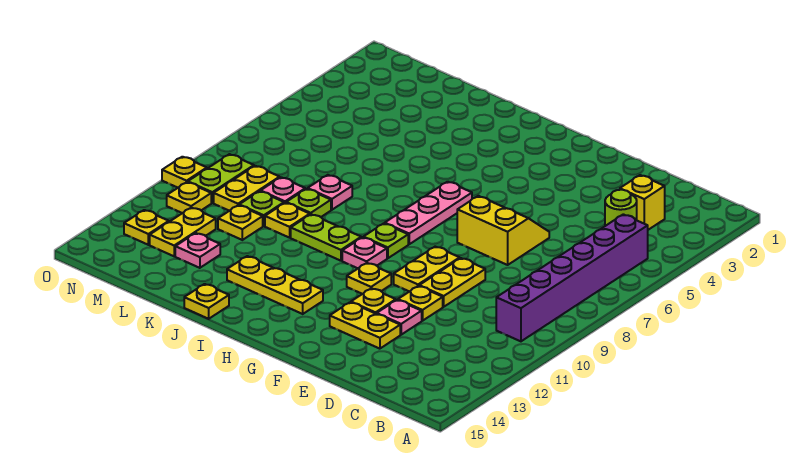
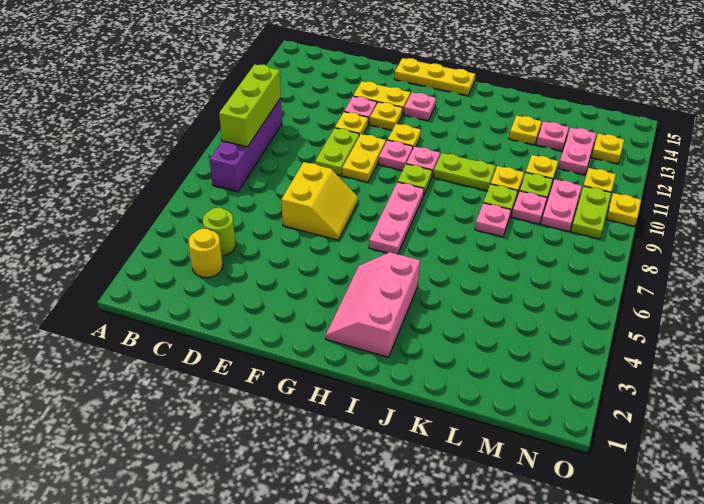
purple brick B5:B10 level 1 -> purple brick B7:B10 level 1
none -> lime brick B8:B10 level 2
yellow brick C3 level 1 -> yellow round brick C3 level 1
yellow slope E6:F7 level 1 top 7 -> yellow slope E6:F7 level 1 top E
yellow plate E9:E10 level 1 -> lime plate E9:E10 level 1
none -> pink plate G10 level 1
none -> pink plate G13 level 1
none -> pink slope H2:I4 level 1 top I
yellow plate H13:J13 level 1 -> yellow plate F15:H15 level 1
yellow plate J15 level 1 -> yellow plate K13 level 1
yellow plate M9:M10 level 1 -> pink plate M9:M10 level 1
yellow plate M12:M13 level 1 -> pink plate M12:M13 level 1

